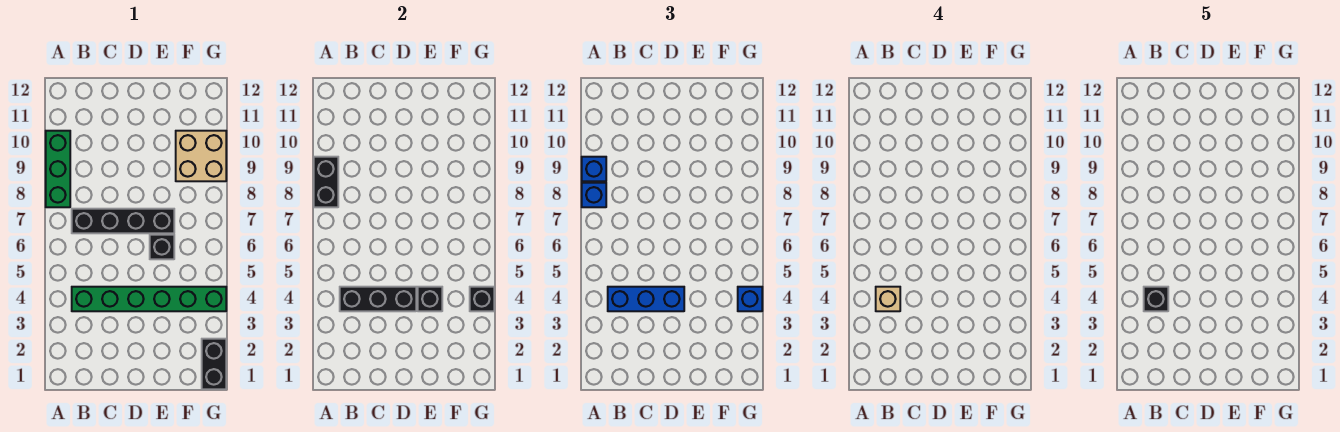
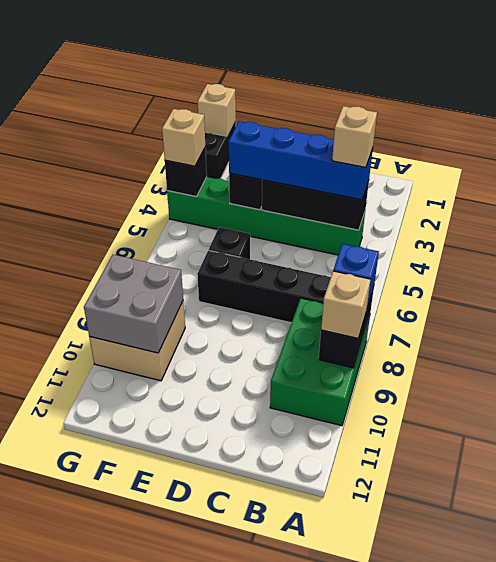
green brick A8:A10 level 1 -> green brick A8:B10 level 1
blue brick A9 level 3 -> tan brick A9 level 3
blue brick B4:D4 level 3 -> blue brick B4:E4 level 3
black brick B4 level 5 -> none
none -> grey brick F9:G10 level 2
none -> tan brick G1 level 2
blue brick G4 level 3 -> tan brick G4 level 3

